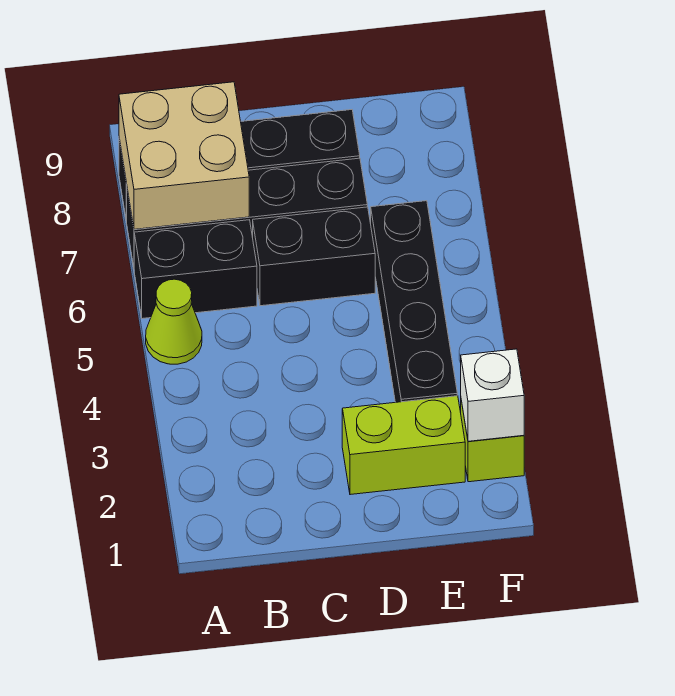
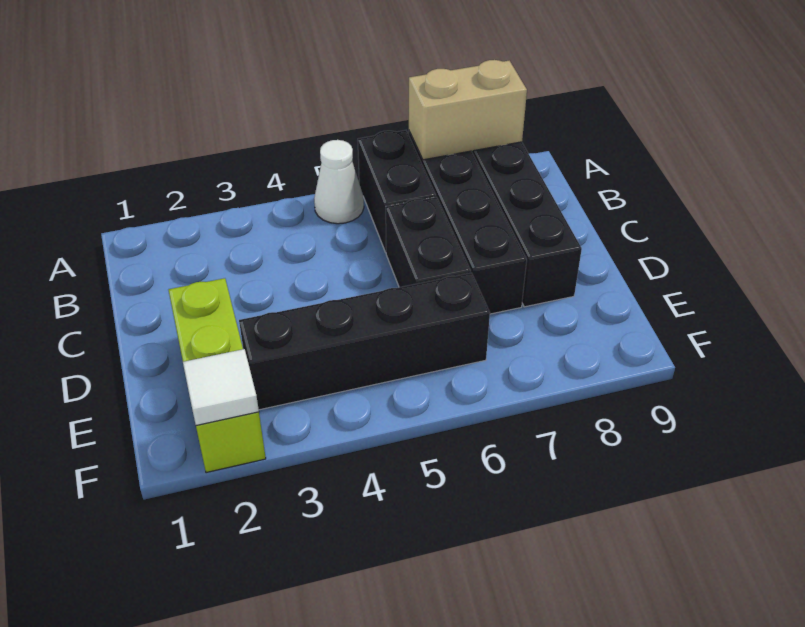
lime cone A5 level 1 -> white cone A5 level 1
tan brick A7:B8 level 2 -> tan brick A7:A8 level 2
white brick F2 level 2 -> white tile F2 level 2

